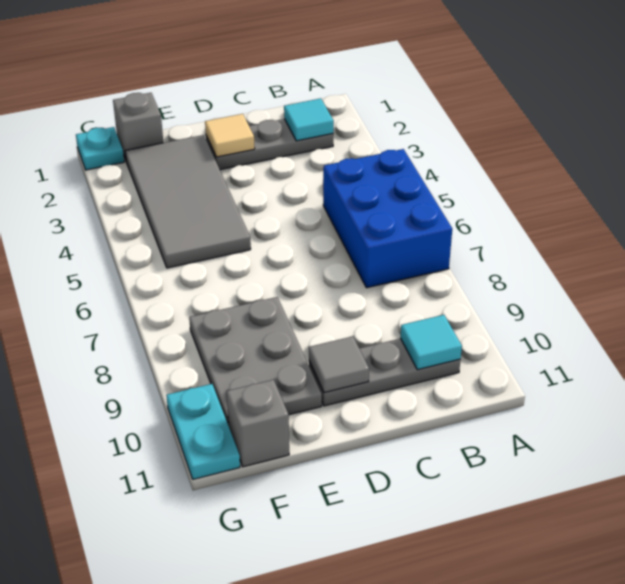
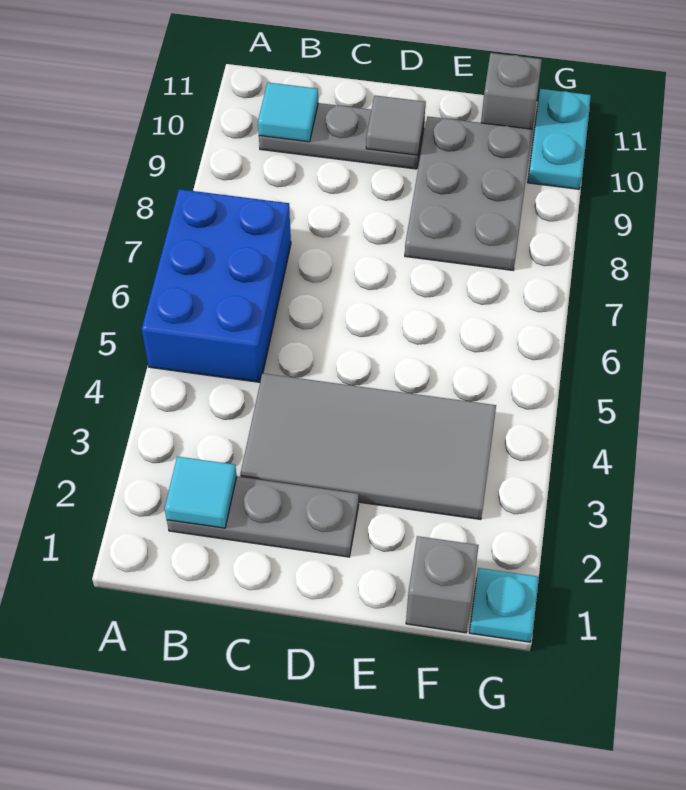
tan tile D2 level 2 -> none
grey tile E2:F5 level 1 -> grey tile C3:F4 level 1

